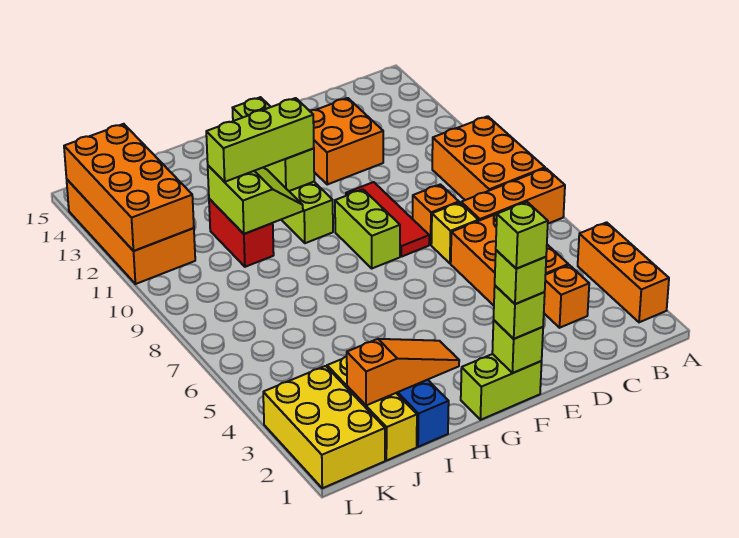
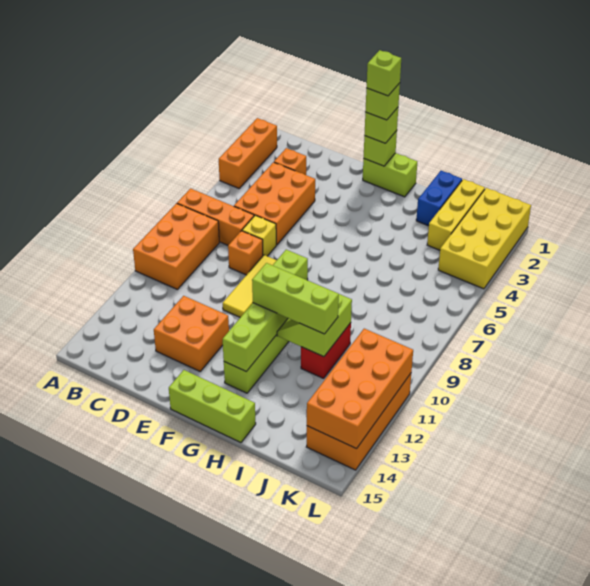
red tile E8:E10 level 1 -> yellow tile E8:E10 level 1
none -> lime brick F15:H15 level 1
orange slope H2:J2 level 2 top J -> none
yellow brick K1:L3 level 1 -> yellow brick K1:L4 level 1

